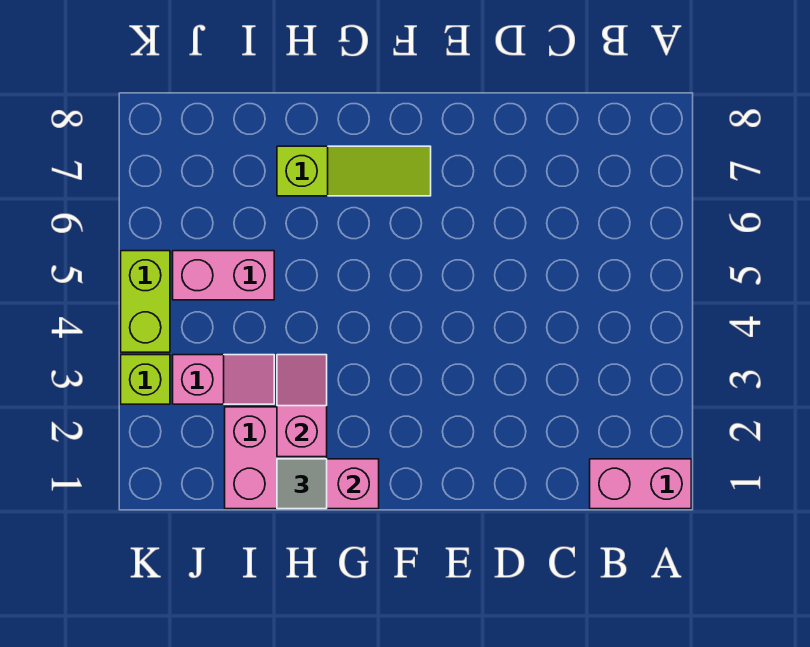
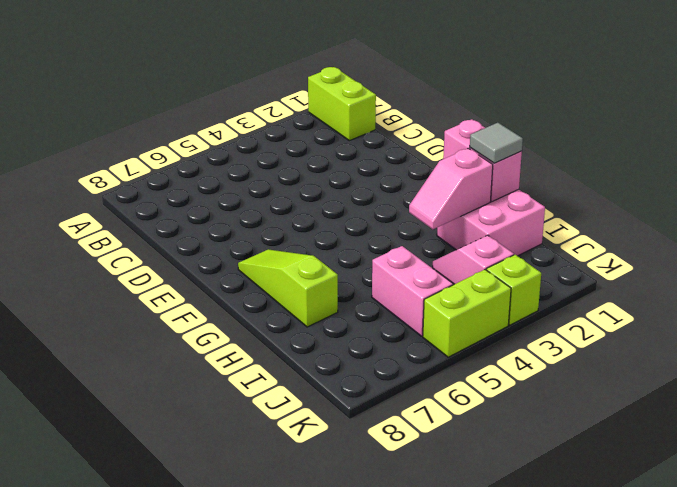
pink brick A1:B1 level 1 -> lime brick A1:B1 level 1

